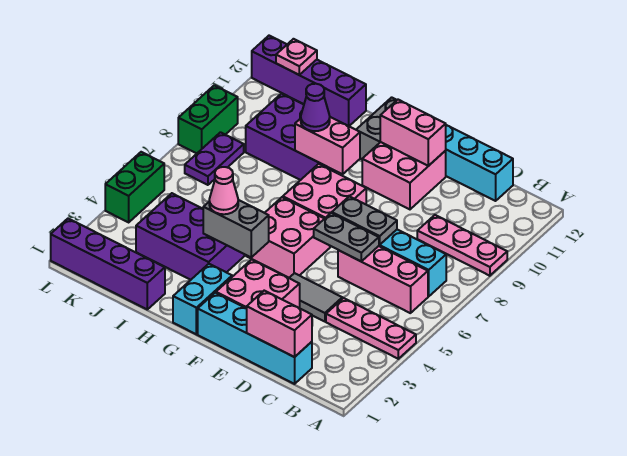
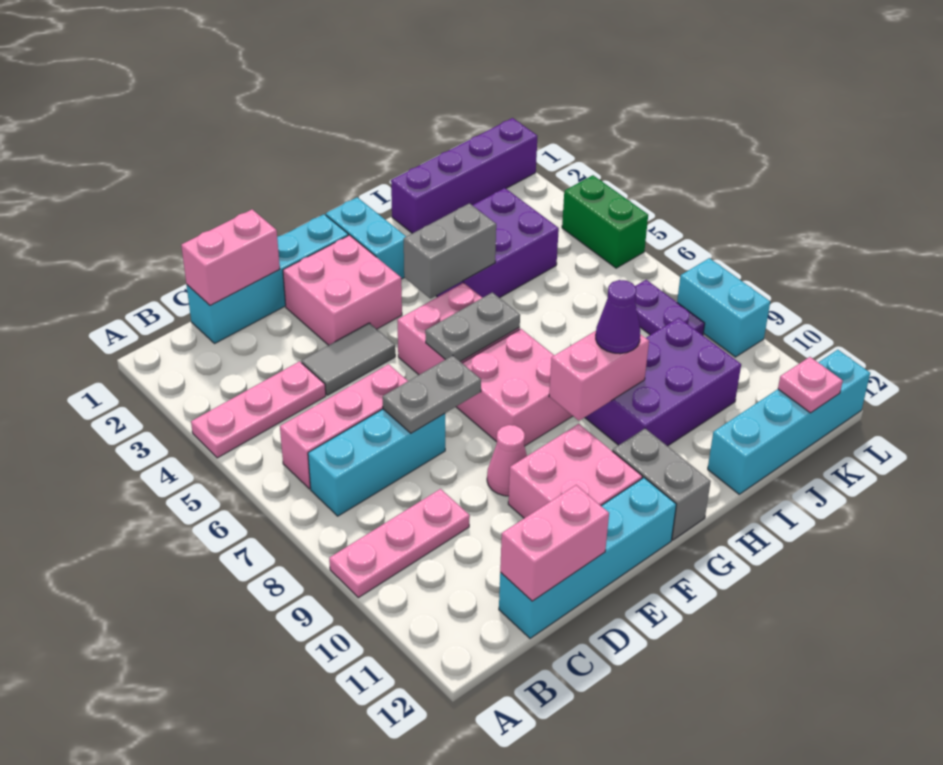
grey plate D6:E6 level 2 -> grey plate F6:G6 level 2
pink brick E11:F11 level 2 -> pink brick C12:D12 level 2
pink cone H4 level 3 -> pink cone E9 level 1
purple brick I12:L12 level 1 -> cyan brick I12:L12 level 1
green brick L8:L9 level 1 -> cyan brick L8:L9 level 1

